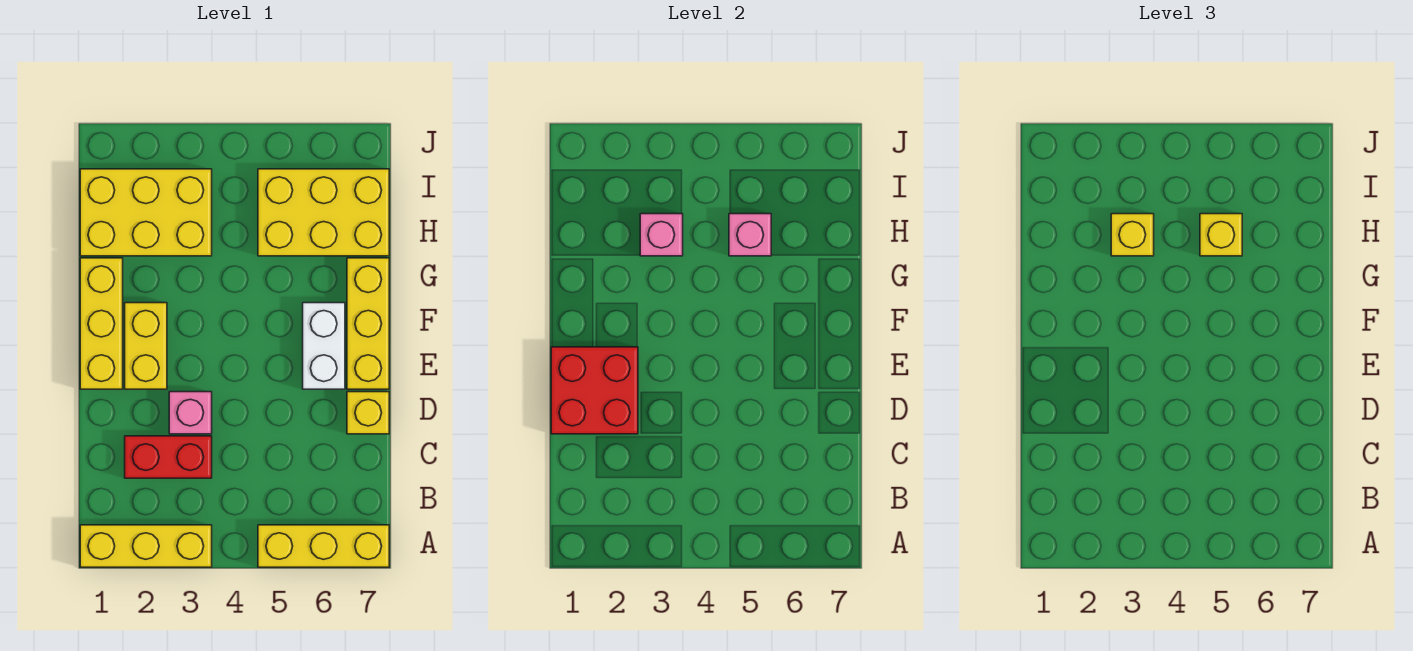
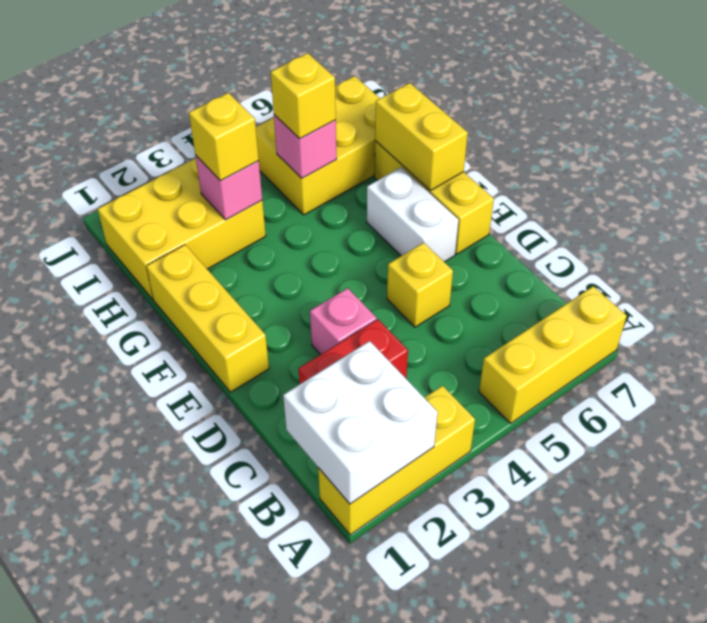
none -> white brick A1:B2 level 2
red brick D1:E2 level 2 -> none
yellow brick D7 level 1 -> yellow brick D5 level 1
yellow brick E2:F2 level 1 -> yellow brick F7:G7 level 2

